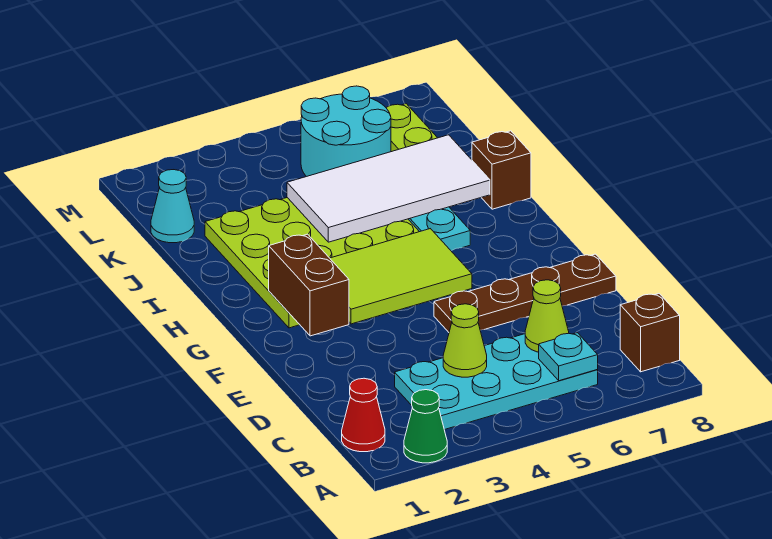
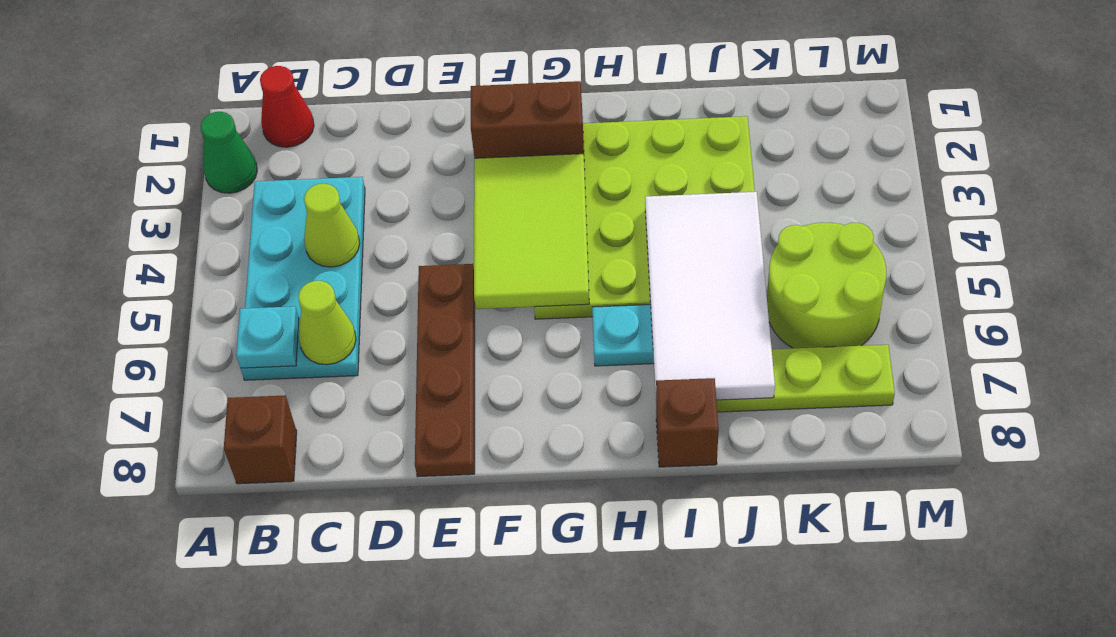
cyan cone K1 level 1 -> none
cyan round brick K5:L6 level 1 -> lime round brick K5:L6 level 1

